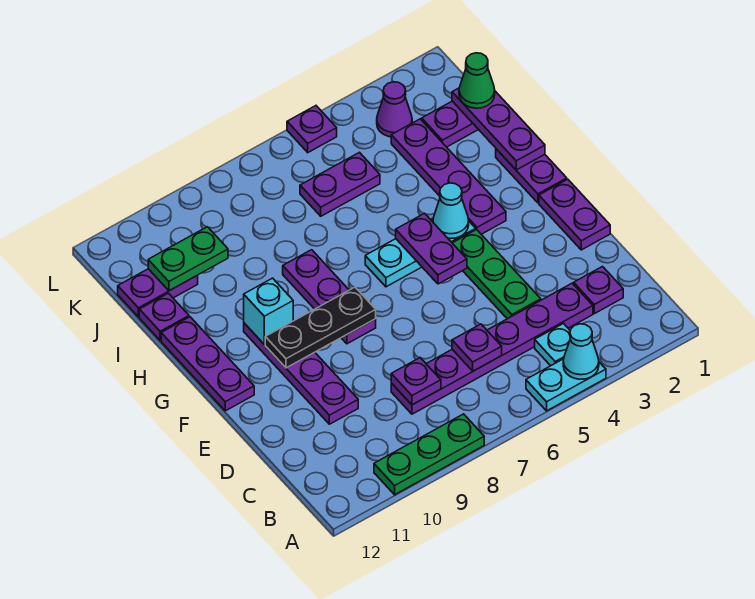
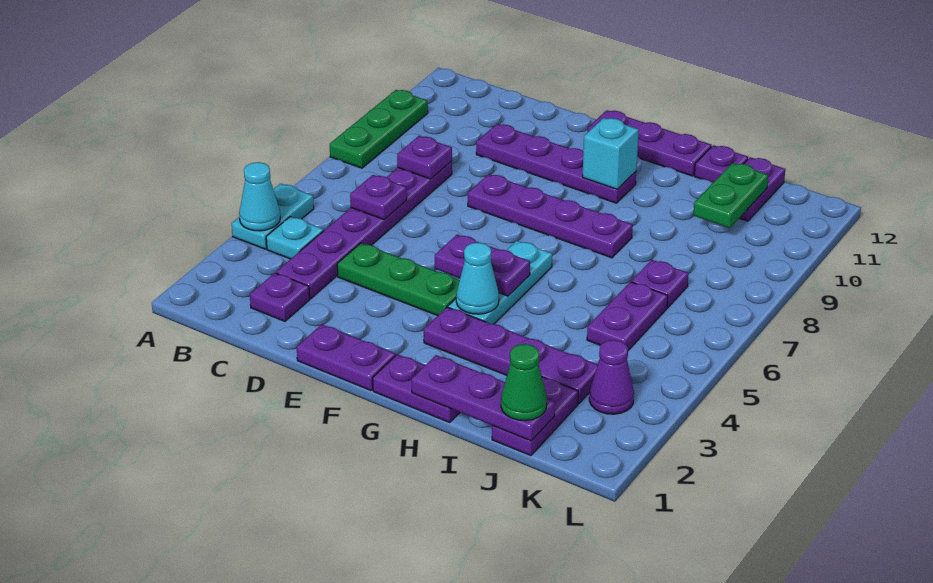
purple plate F8:H8 level 1 -> purple plate E8:H8 level 1
black plate F8:F10 level 2 -> none
purple plate L5 level 1 -> purple plate J7 level 1

